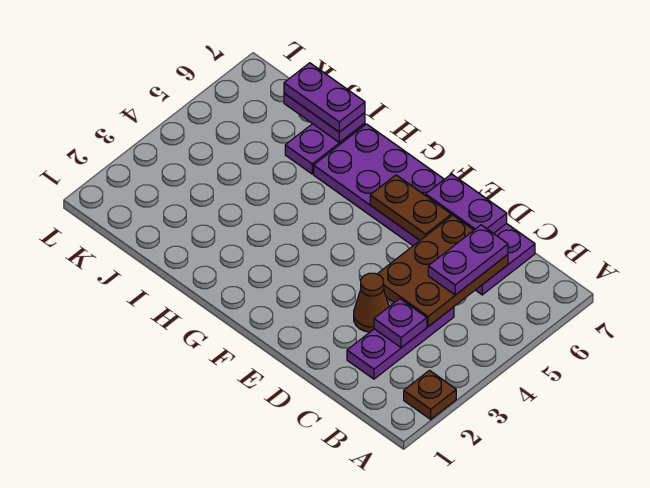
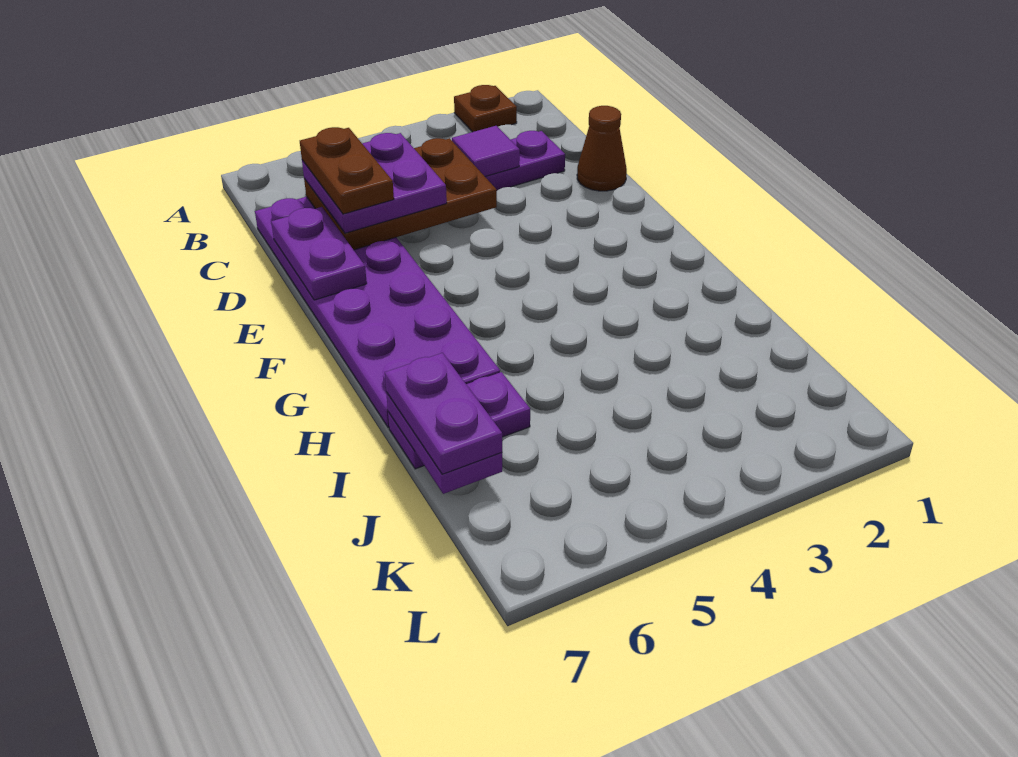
purple plate C3 level 2 -> purple tile C3 level 2
purple plate C5:C6 level 3 -> purple plate C5:D6 level 3
brown cone D3 level 1 -> brown cone D1 level 1
brown plate E6:F6 level 2 -> brown plate C6:D6 level 4

